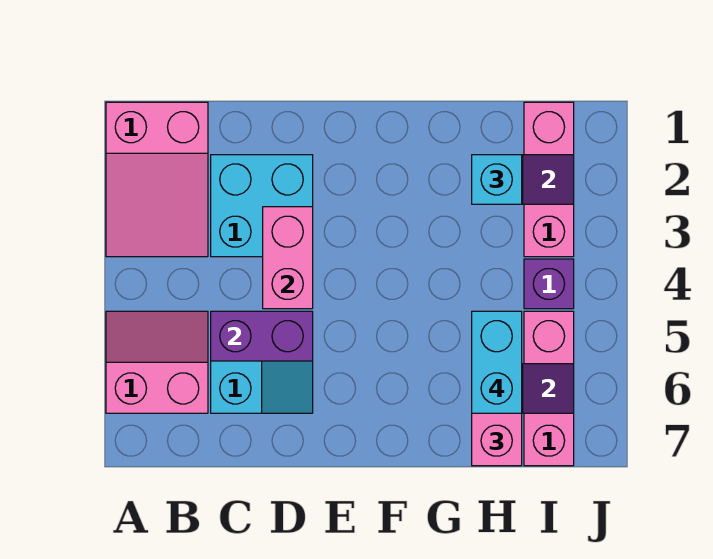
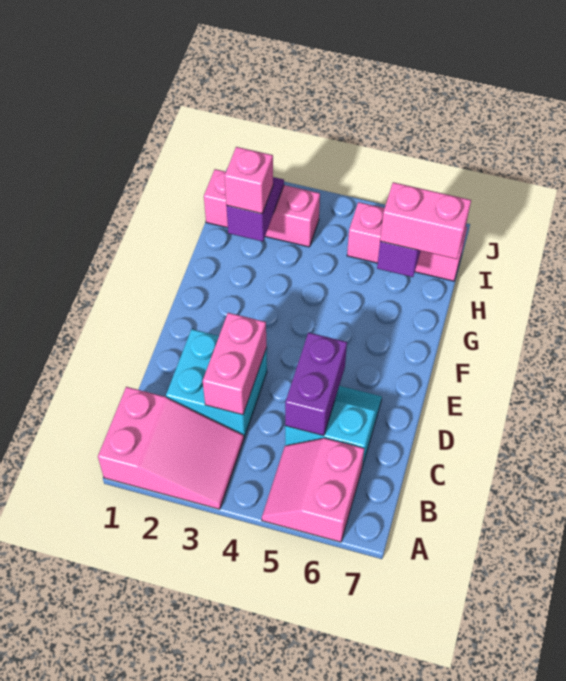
pink brick D3:D4 level 2 -> pink brick C3:D3 level 2
cyan brick H2 level 3 -> pink brick H2 level 3
cyan brick H5:H6 level 4 -> none
purple brick I4 level 1 -> none

